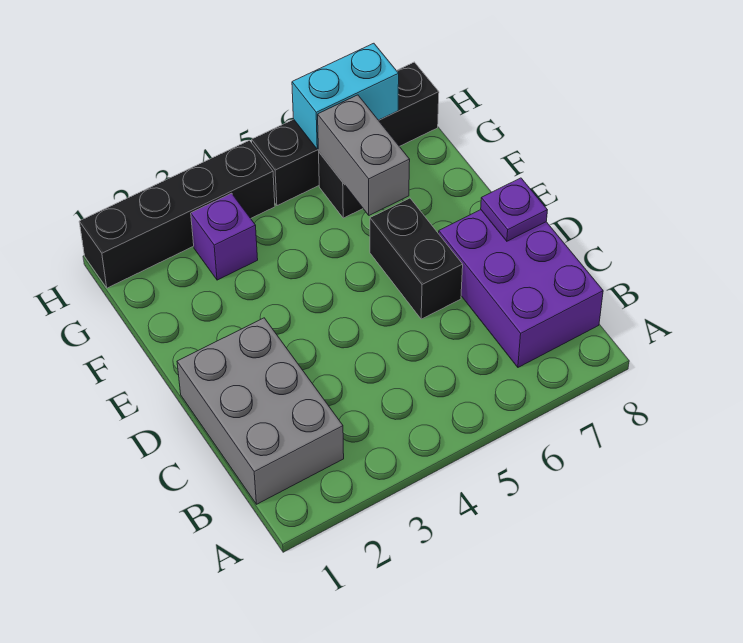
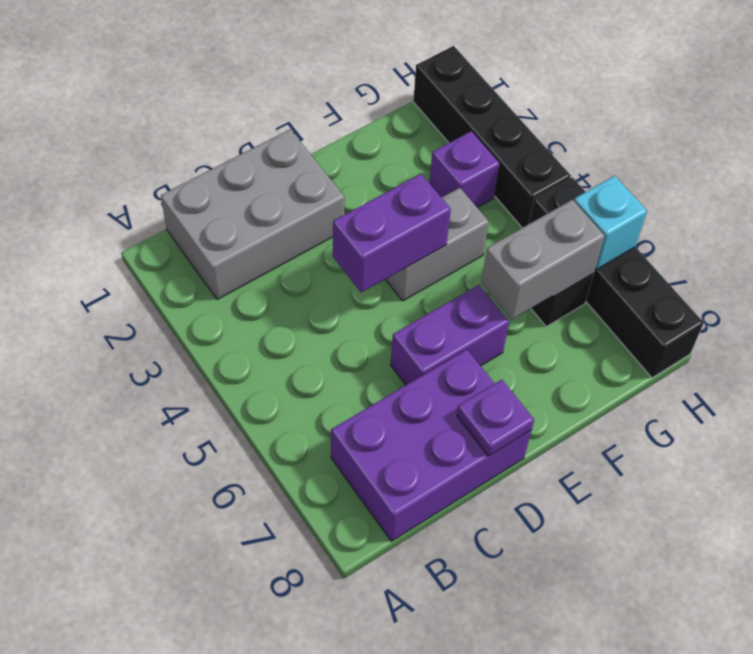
none -> purple brick D4:E4 level 2
black brick D6:E6 level 1 -> purple brick D6:E6 level 1
none -> grey brick E4:F4 level 1
cyan brick H6:H7 level 2 -> cyan brick H6 level 2

